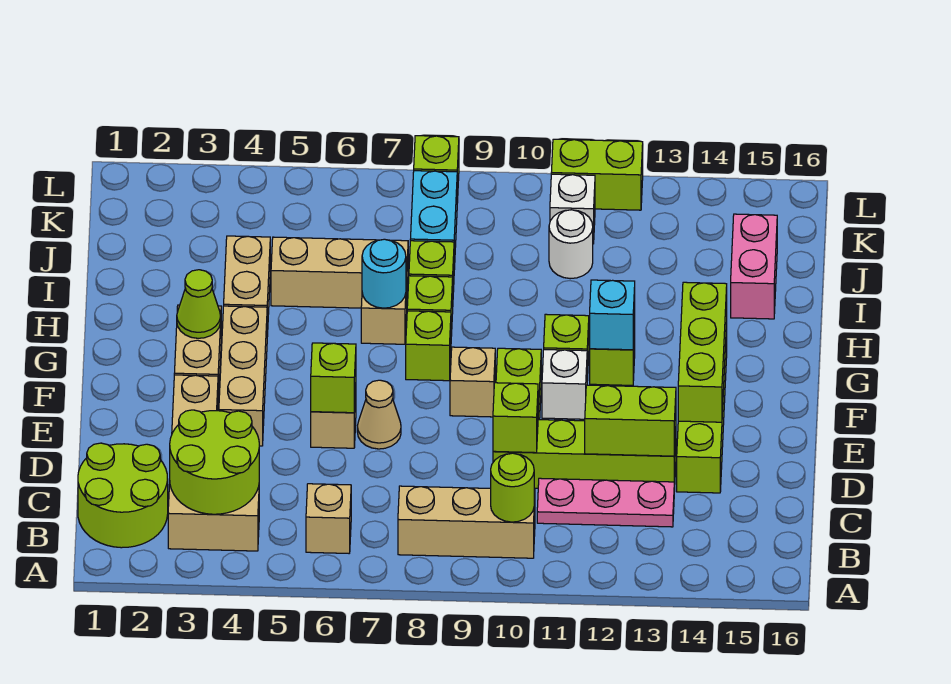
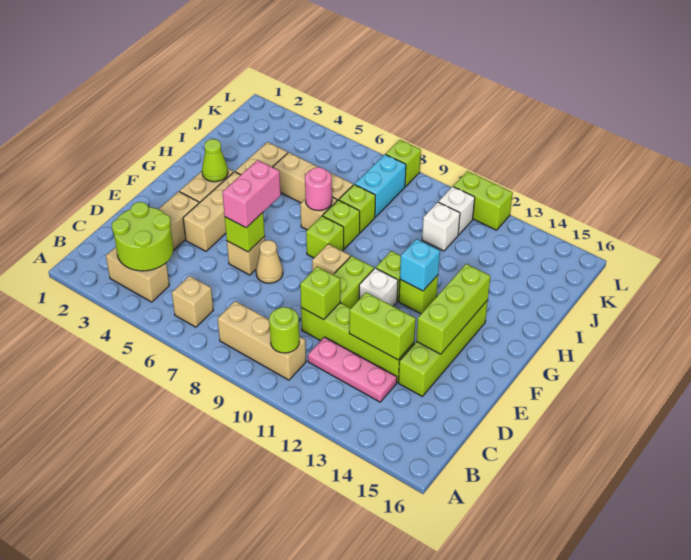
lime round brick B1:C2 level 1 -> none
cyan round brick H7 level 2 -> pink round brick H7 level 2
pink brick I15:J15 level 1 -> pink brick E6:F6 level 3
white round brick J11 level 1 -> white brick J11 level 1

